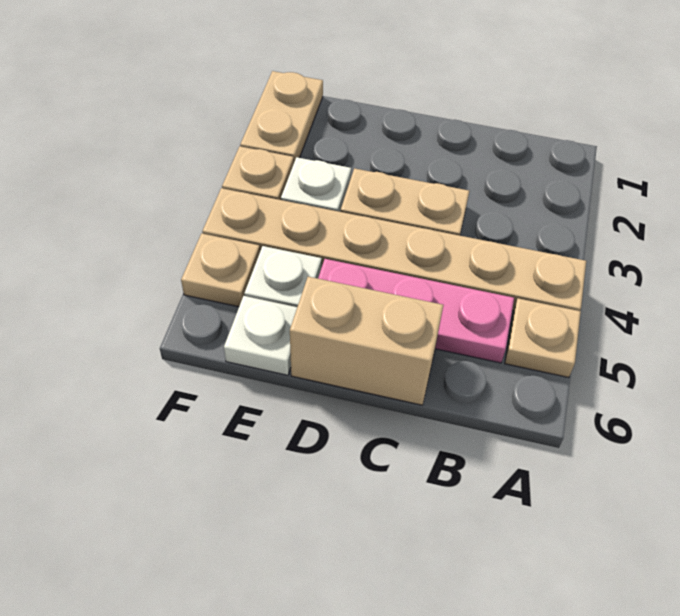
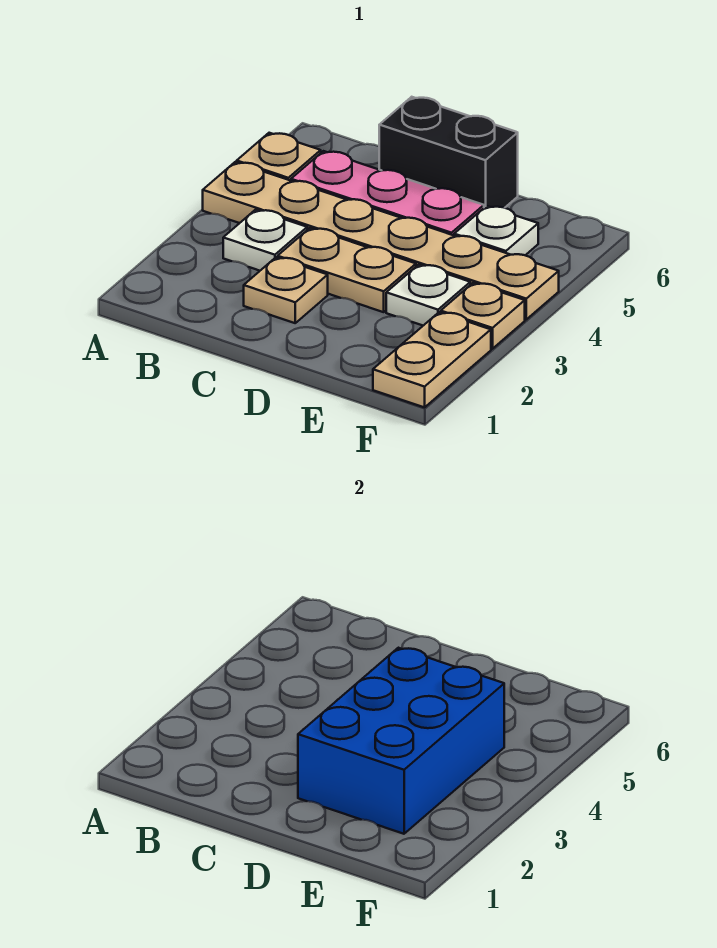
tan brick C6:D6 level 1 -> black brick C6:D6 level 1
none -> blue brick D2:E4 level 2
white plate E6 level 1 -> white plate B3 level 1
tan plate F5 level 1 -> tan plate C2 level 1

